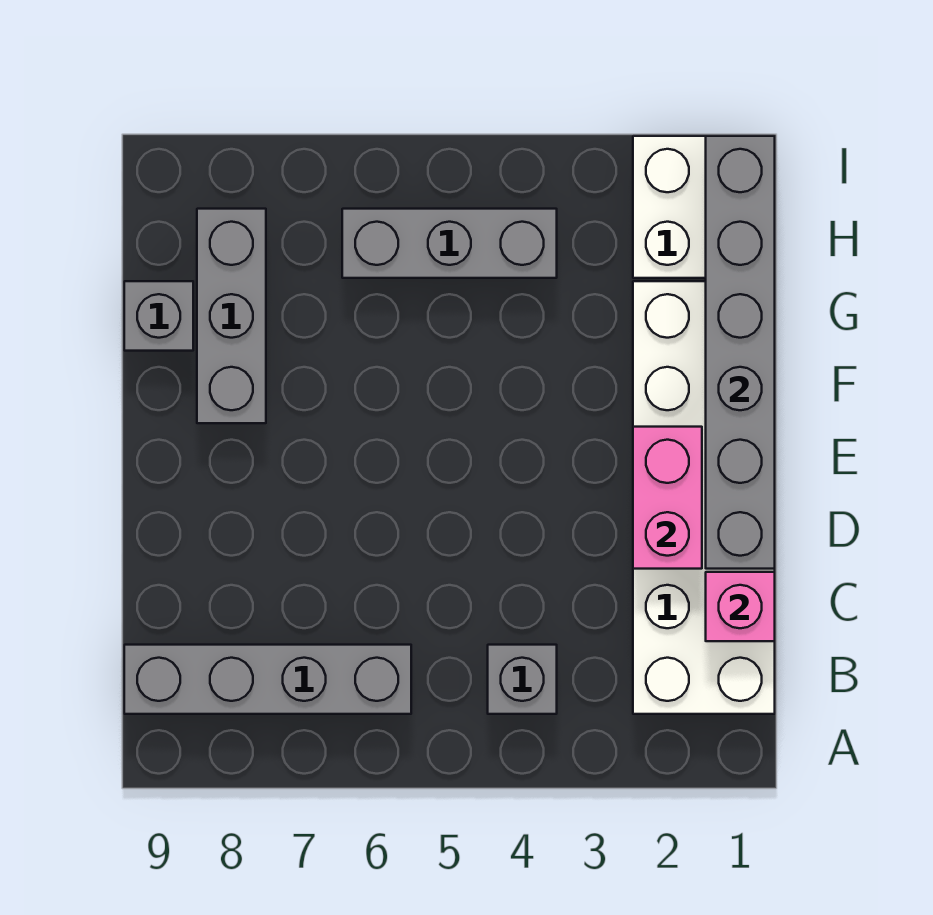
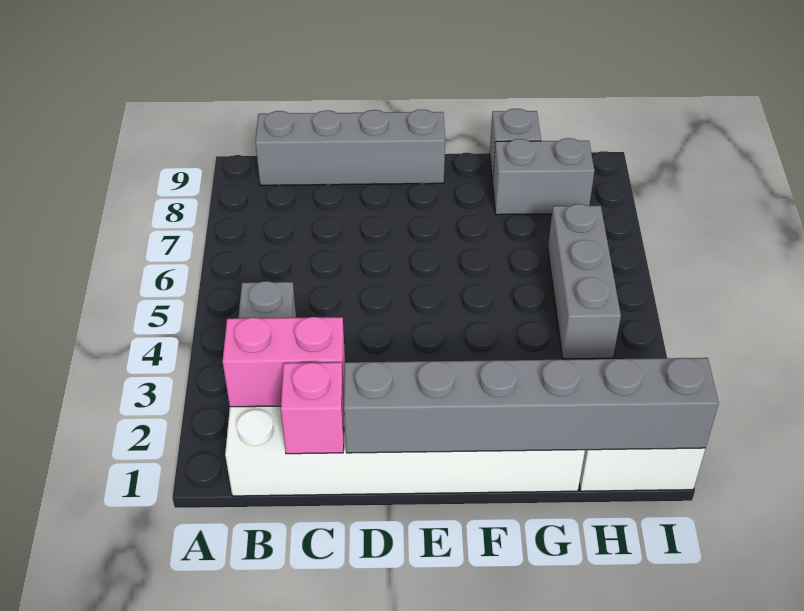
grey brick B6:B9 level 1 -> grey brick B9:E9 level 1
pink brick D2:E2 level 2 -> pink brick B2:C2 level 2
grey brick F8:H8 level 1 -> grey brick G8:H8 level 1

